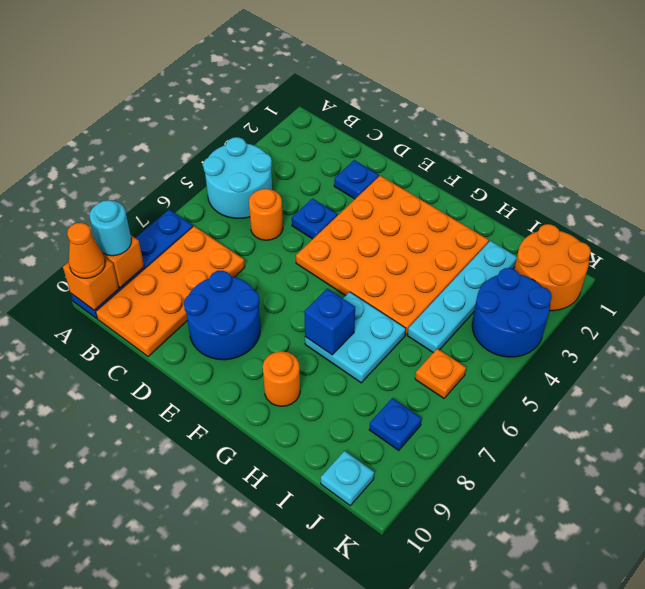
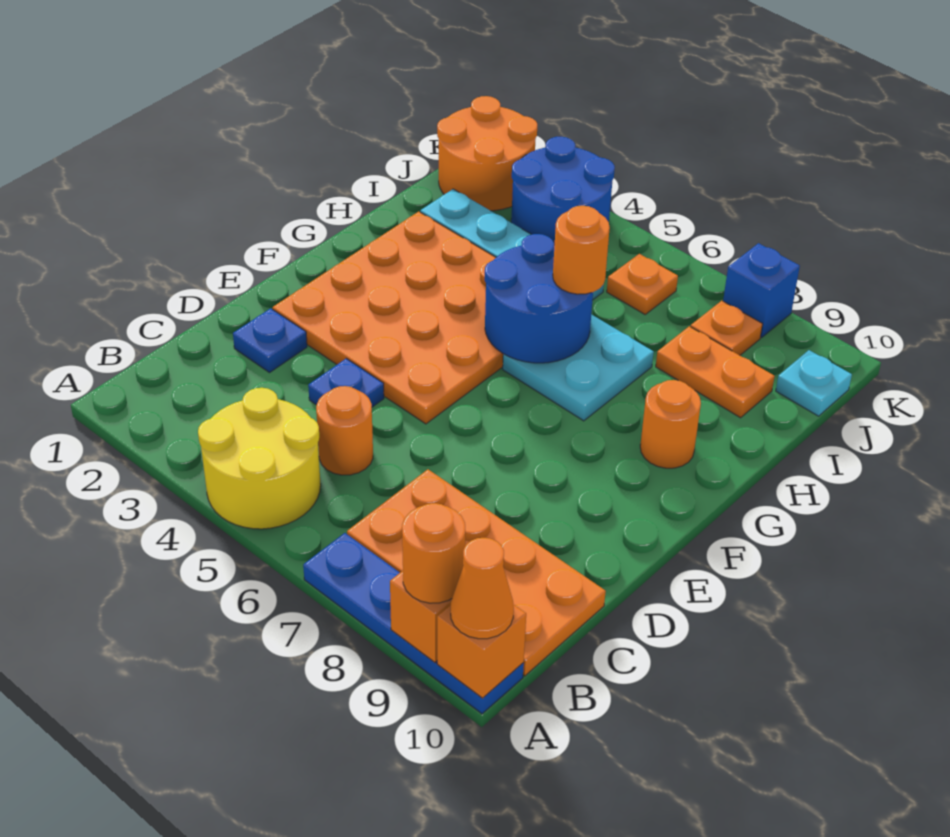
cyan round brick A4:B5 level 1 -> yellow round brick A4:B5 level 1
cyan round brick A9 level 3 -> orange round brick A9 level 3
blue round brick D8:E9 level 1 -> blue round brick G5:H6 level 2
blue brick G7 level 2 -> blue brick K8 level 1
none -> orange round brick H6 level 3
none -> orange plate I8:I9 level 1
blue plate J8 level 1 -> orange plate J8 level 1

